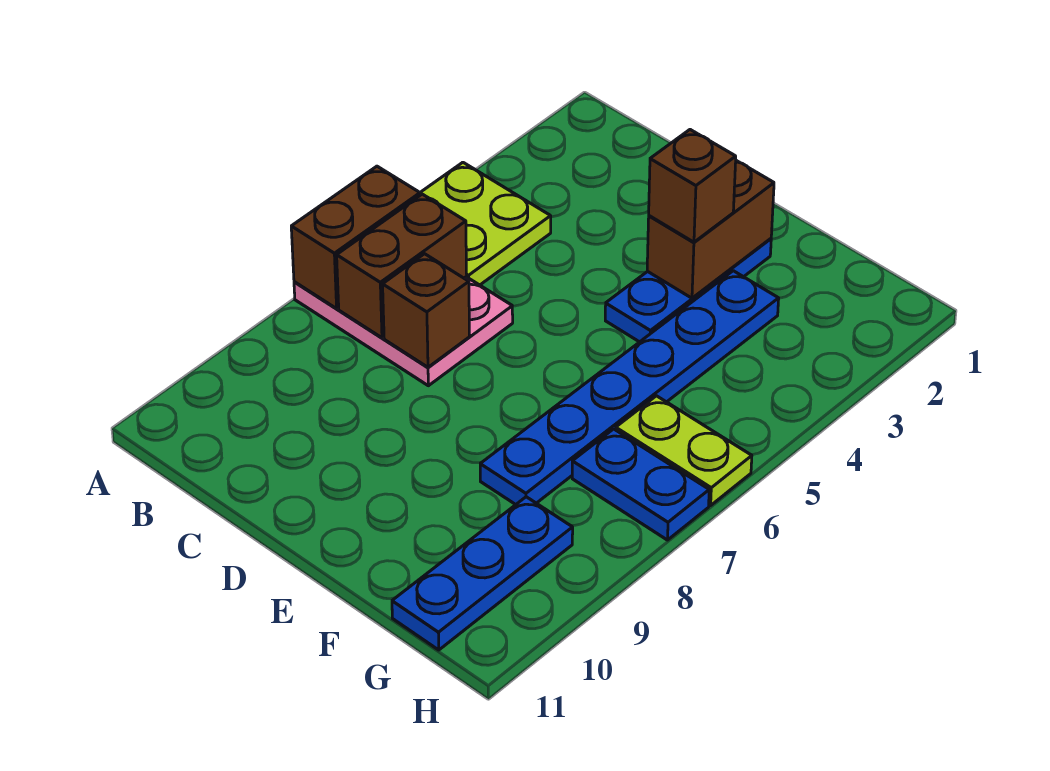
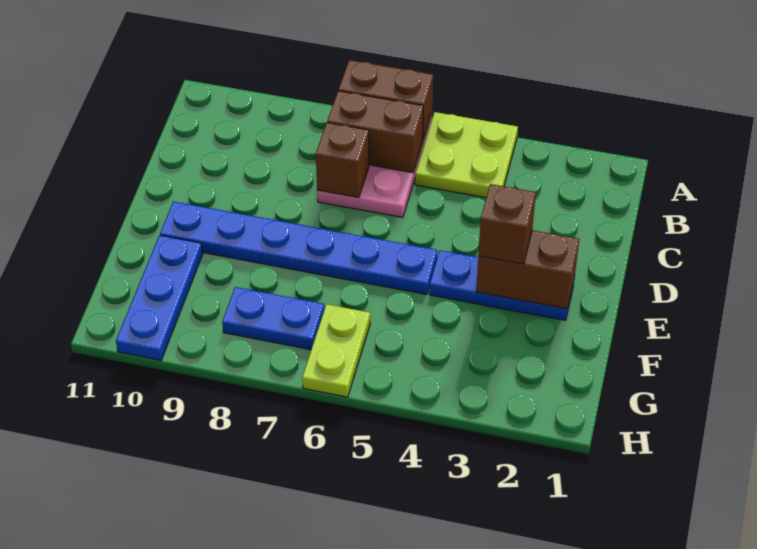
blue plate F3:F8 level 1 -> blue plate E5:E10 level 1
blue plate G7:H7 level 1 -> blue plate G7:G8 level 1
blue plate G9:G11 level 1 -> blue plate F10:H10 level 1

